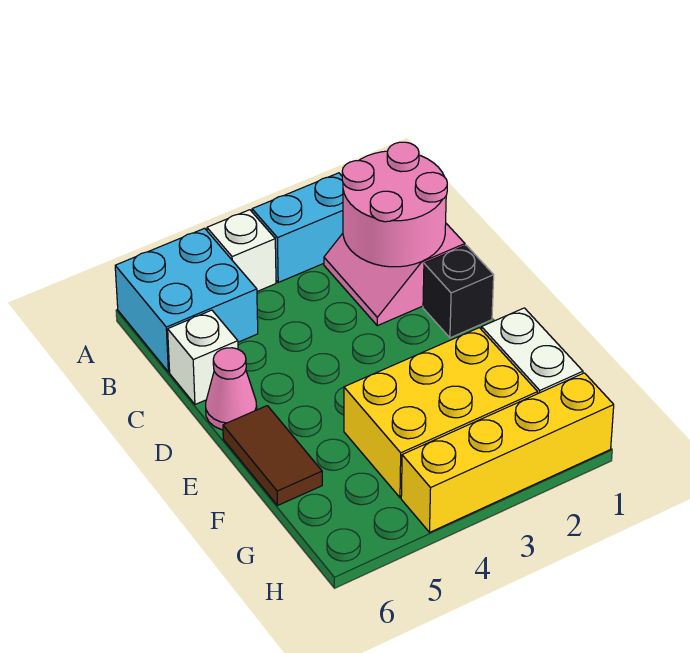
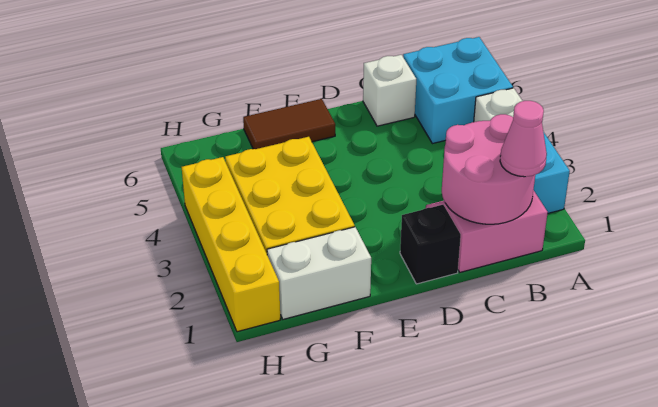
pink cone D6 level 1 -> pink cone B1 level 3

